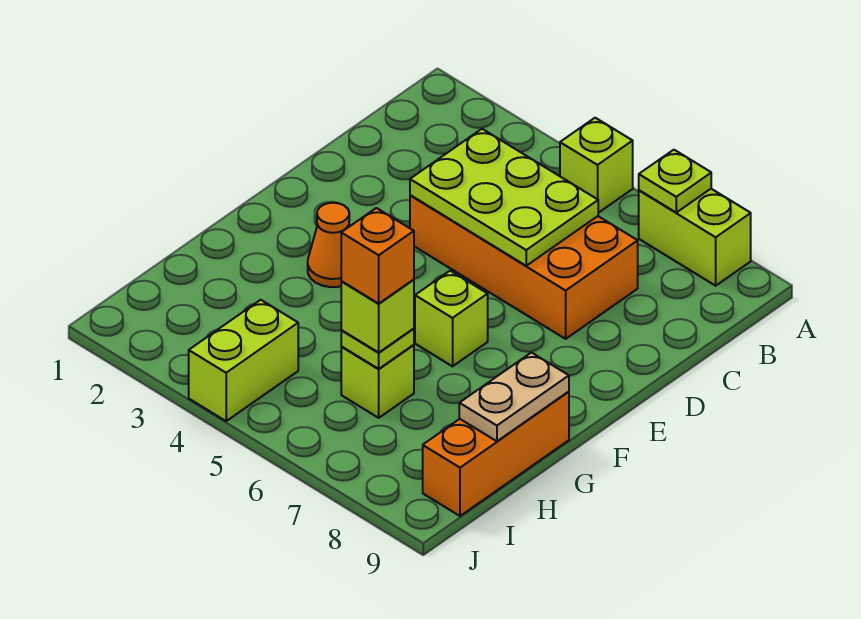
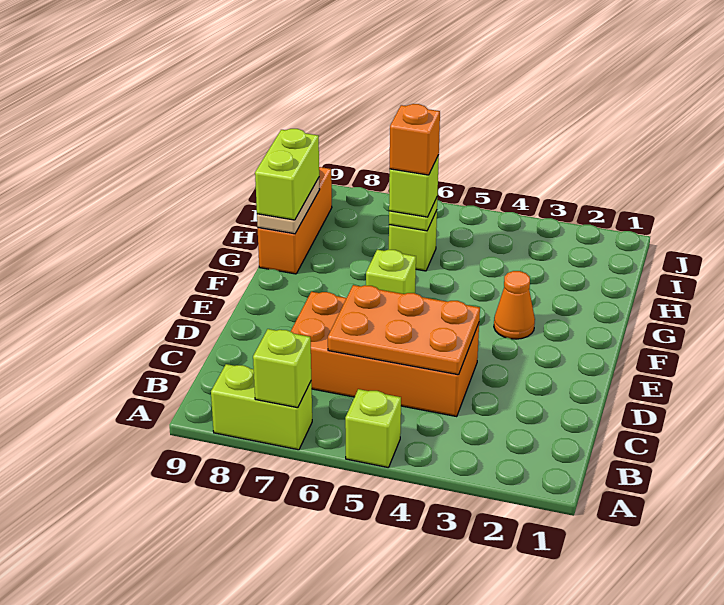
lime plate A7 level 2 -> lime brick A7 level 2
lime plate C4:D6 level 2 -> orange plate C4:D6 level 2
lime brick I4:J4 level 1 -> lime brick G9:H9 level 3

